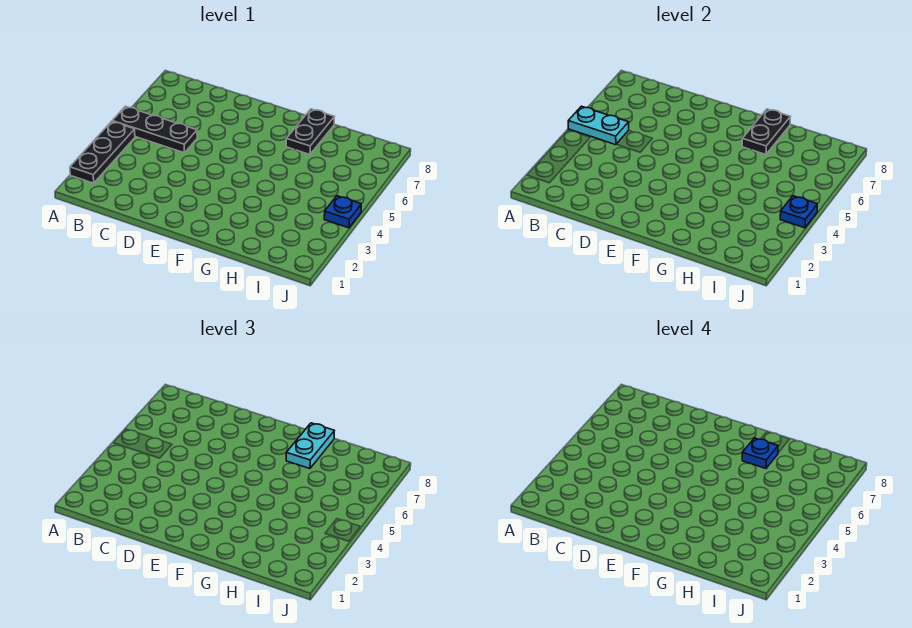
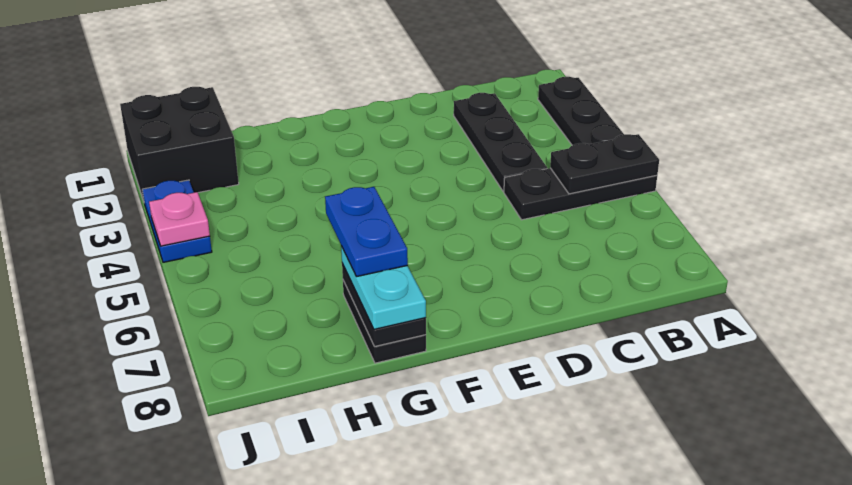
cyan plate A5:B5 level 2 -> black plate A5:B5 level 2
none -> black plate C2:C4 level 1
blue plate G7 level 4 -> blue plate G6:G7 level 4
none -> black brick I1:J2 level 1
blue plate J4 level 1 -> blue plate J3:J4 level 1
blue plate J4 level 2 -> pink plate J4 level 2

